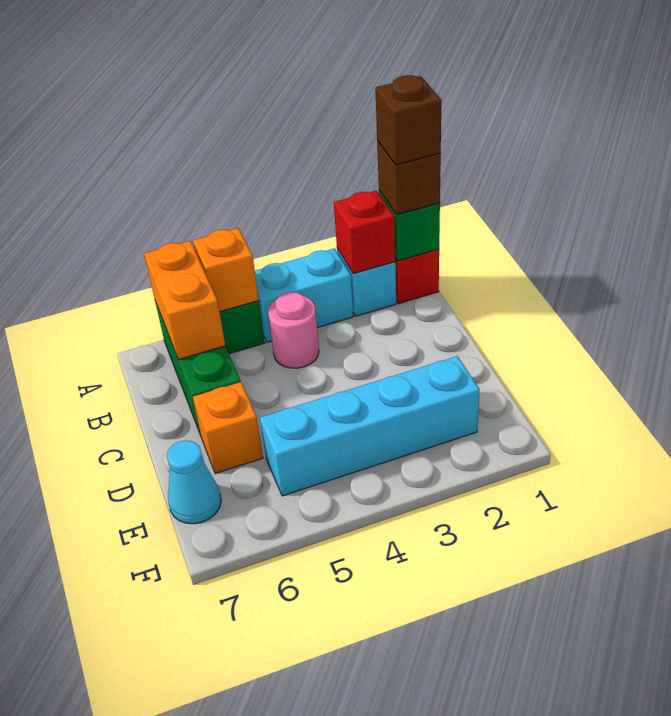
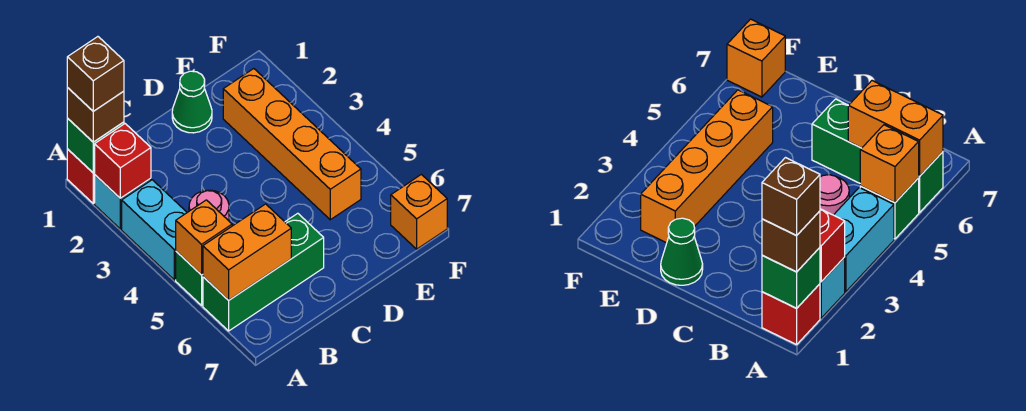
none -> green cone D1 level 1
orange brick D6 level 1 -> orange brick F7 level 1
cyan brick E2:E5 level 1 -> orange brick E2:E5 level 1
cyan cone E7 level 1 -> none

